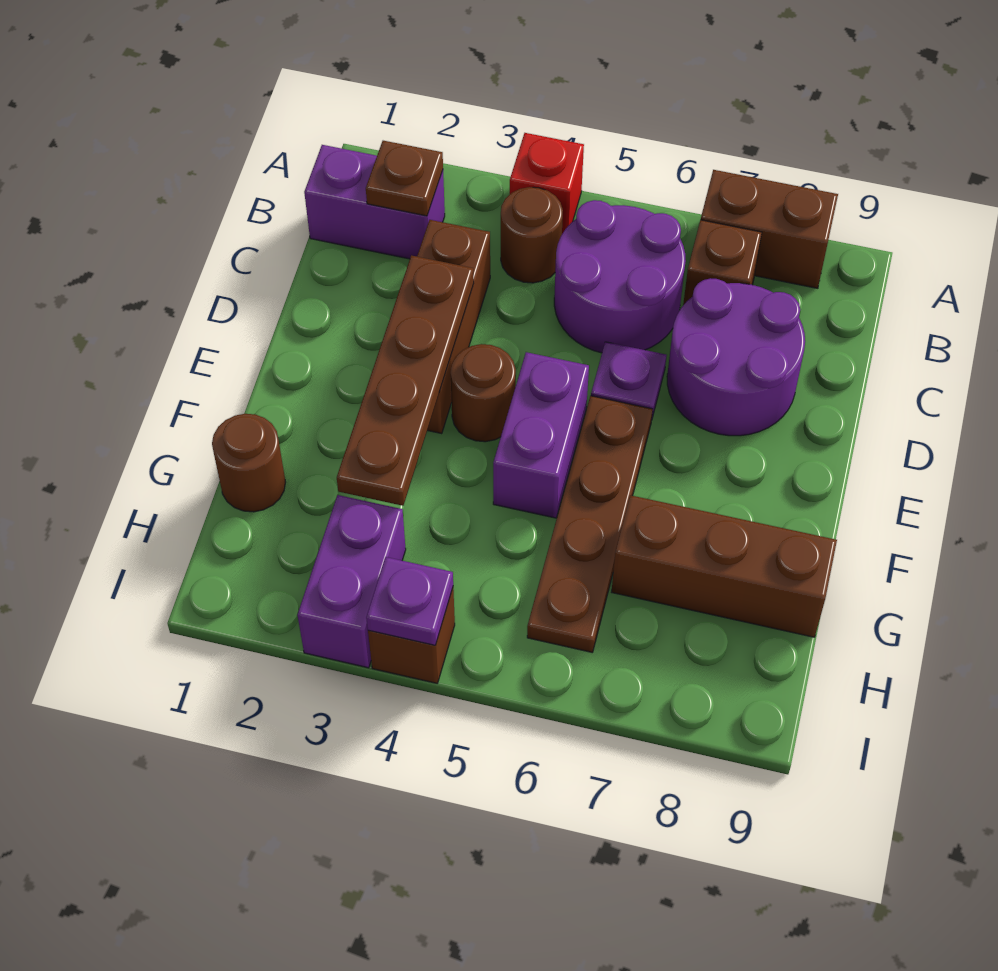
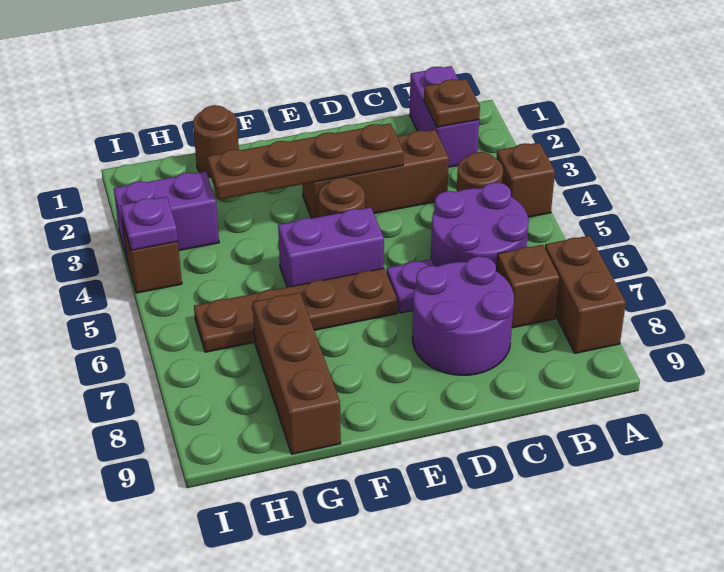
red brick A4 level 1 -> brown brick A4 level 1

